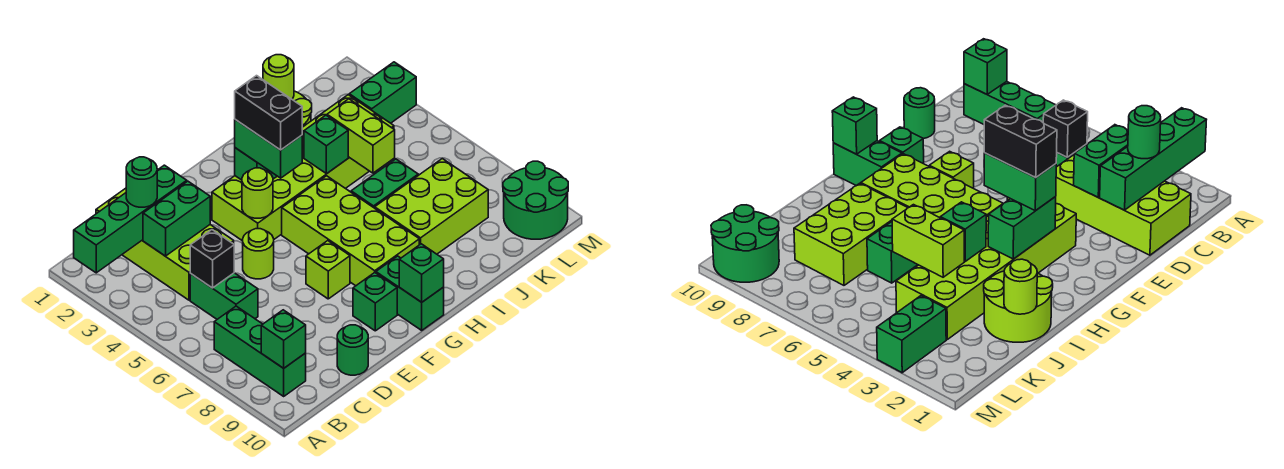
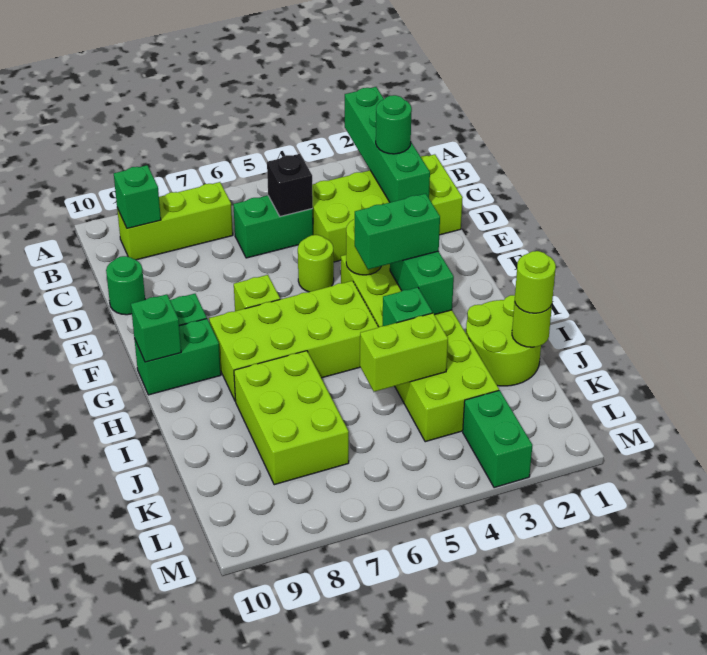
green brick B7:B9 level 1 -> lime brick B7:B9 level 1
green brick C3:D3 level 2 -> none
black brick G3:G4 level 4 -> none
green brick I6:J6 level 1 -> none
none -> lime round brick J1 level 3
green round brick L9:M10 level 1 -> none

